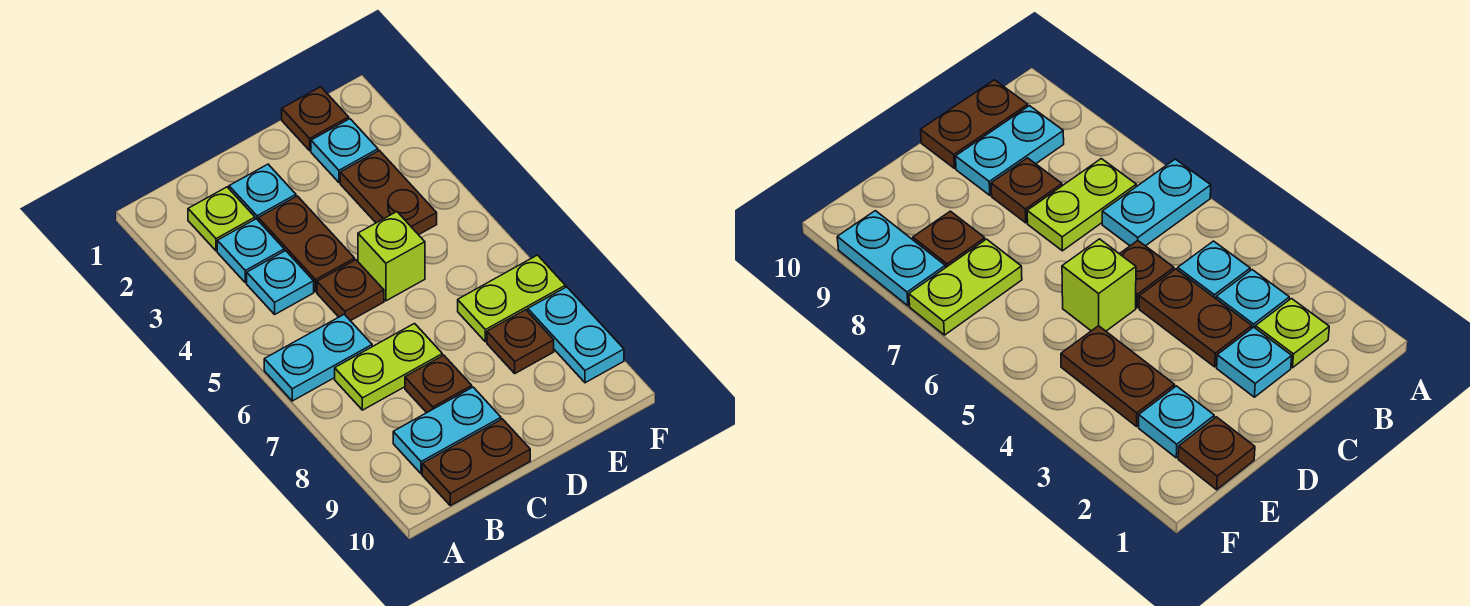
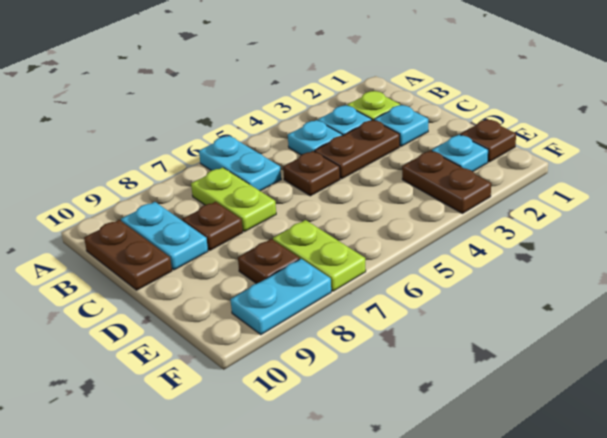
lime brick D5 level 1 -> none
brown plate E3:E4 level 1 -> brown plate E3:F3 level 1

